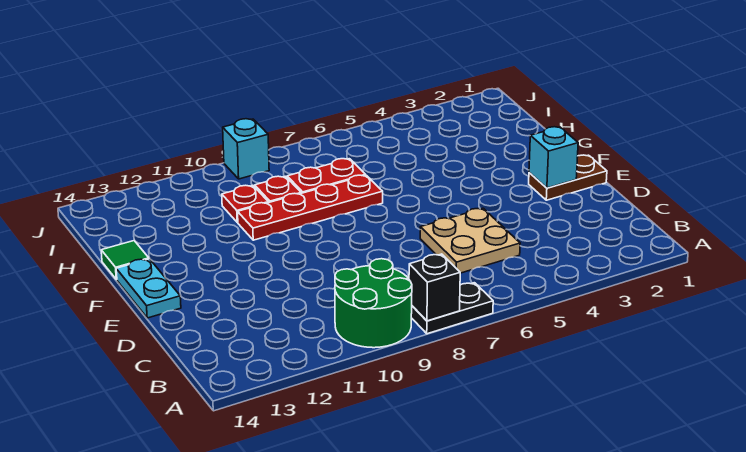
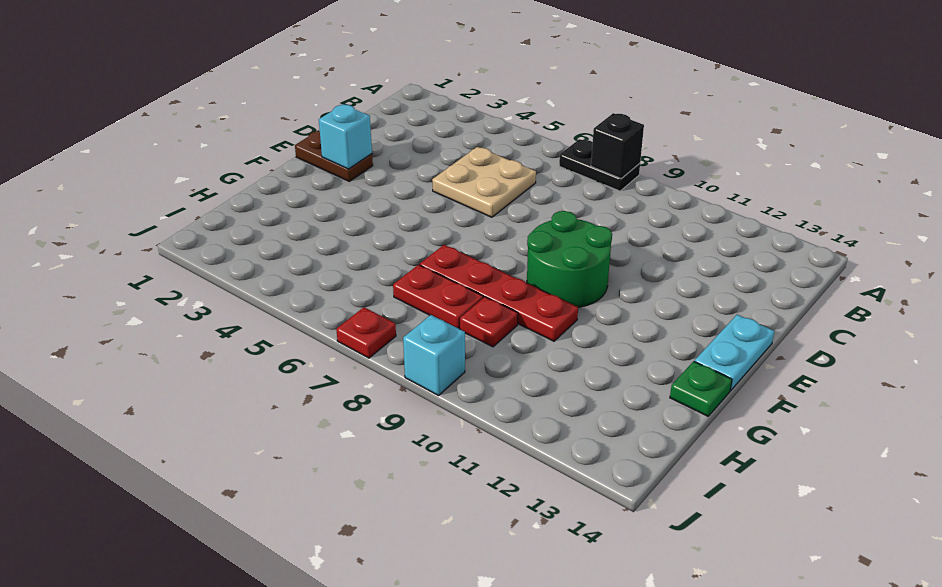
green round brick A9:B10 level 1 -> green round brick E9:F10 level 1
green tile G14 level 1 -> green plate G14 level 1
red plate H10 level 1 -> red plate J7 level 1

